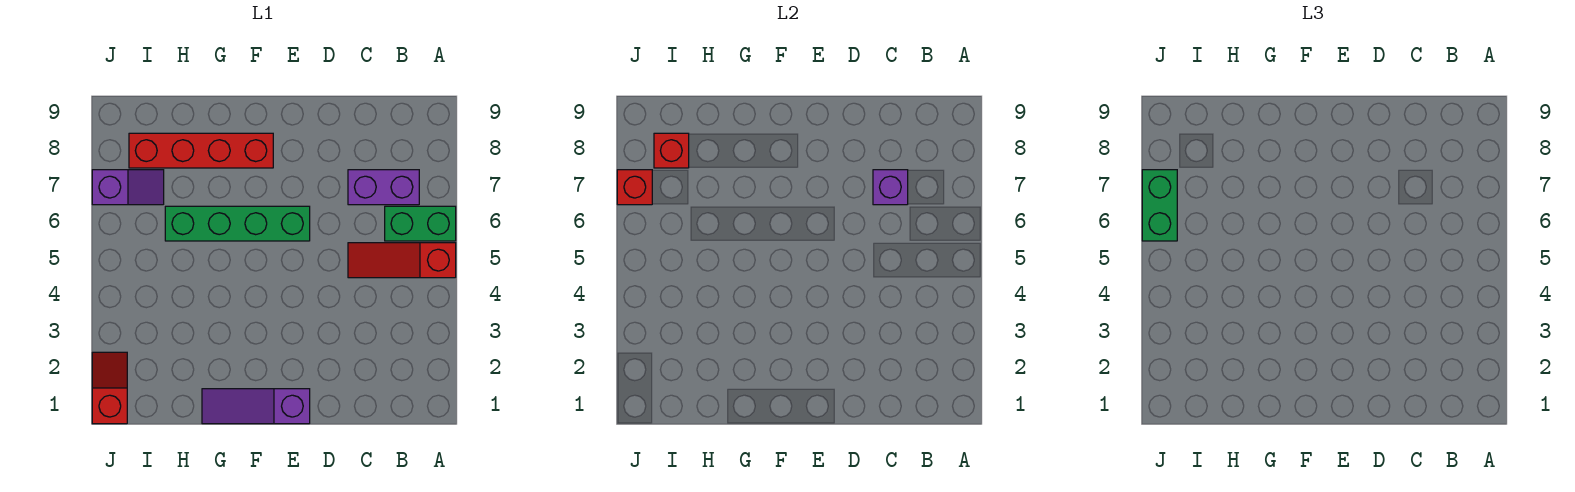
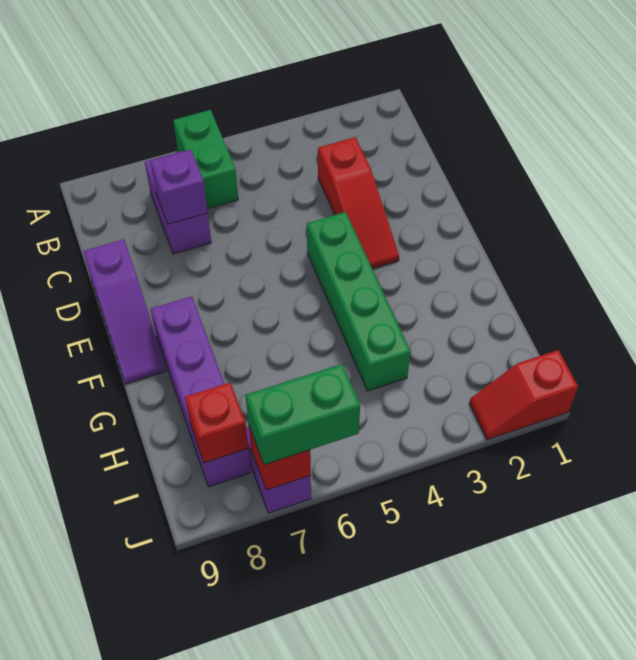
red slope A5:C5 level 1 top A -> red slope C3:E3 level 1 top C
purple slope E1:G1 level 1 top E -> purple slope D9:F9 level 1 top D
green brick E6:H6 level 1 -> green brick E4:H4 level 1
red brick F8:I8 level 1 -> purple brick F8:I8 level 1

